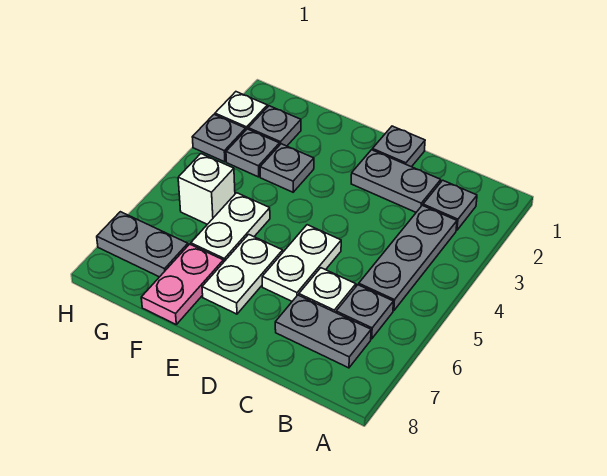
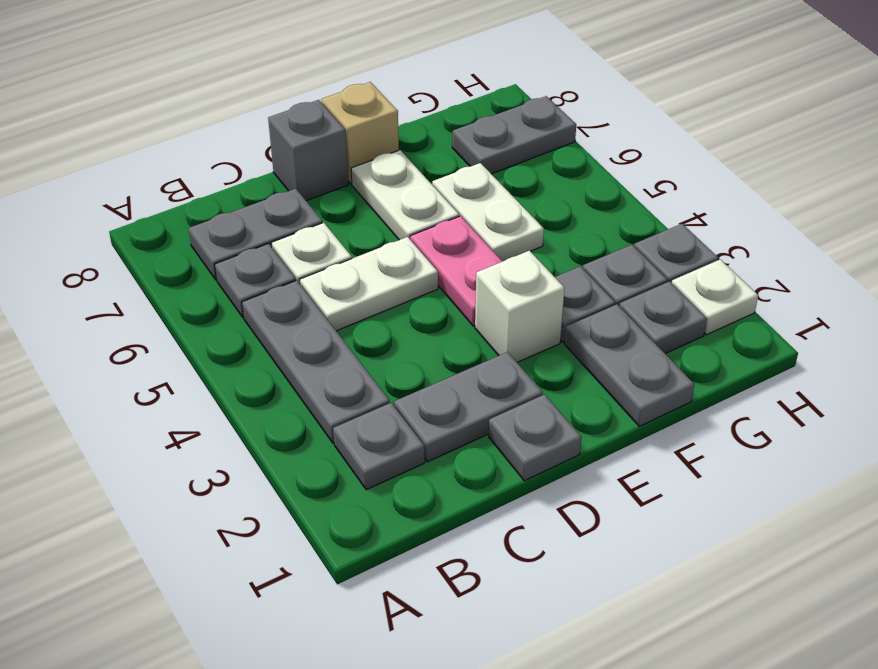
white plate D5:D6 level 1 -> white plate C5:D5 level 1
none -> grey brick D8 level 1
none -> tan brick E8 level 1
none -> grey plate F1:F2 level 1
pink plate F7:F8 level 1 -> pink plate E4:E5 level 1
white brick G5 level 1 -> white brick E3 level 1

